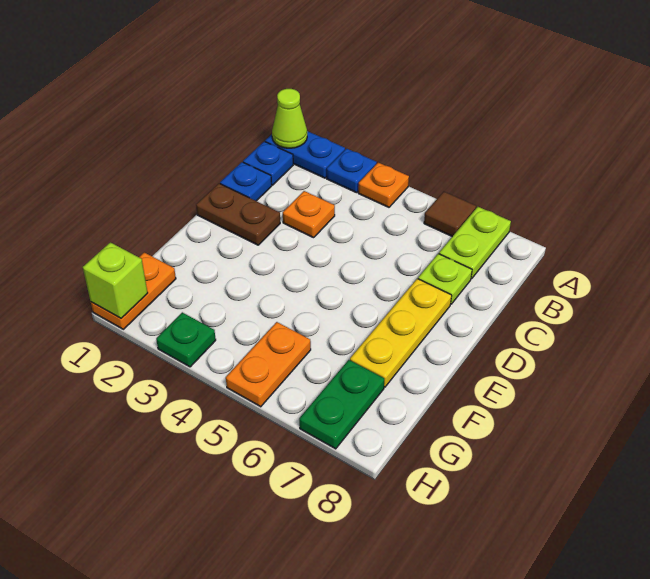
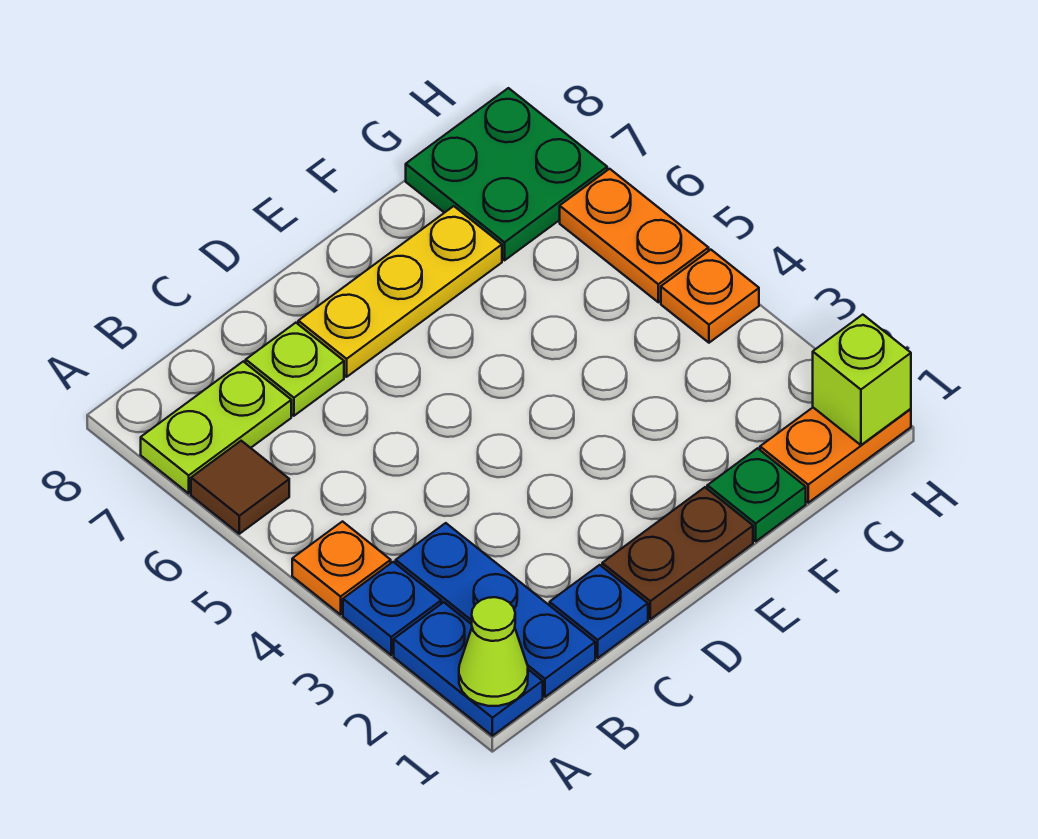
blue plate B1 level 1 -> blue plate B1:B3 level 1
orange plate C3 level 1 -> orange plate H4 level 1
brown plate D1:D2 level 1 -> brown plate D1:E1 level 1
orange plate G5:H5 level 1 -> orange plate H5:H6 level 1
green plate G7:H7 level 1 -> green plate G7:H8 level 1
green plate H3 level 1 -> green plate F1 level 1

